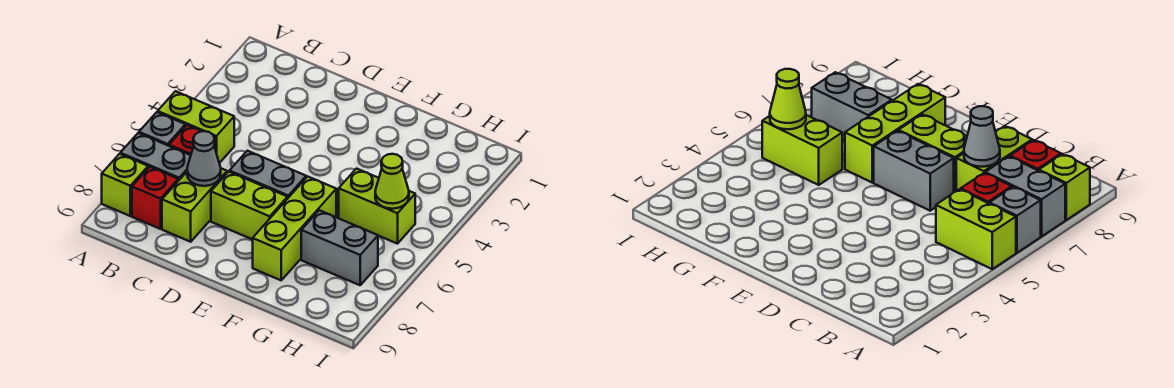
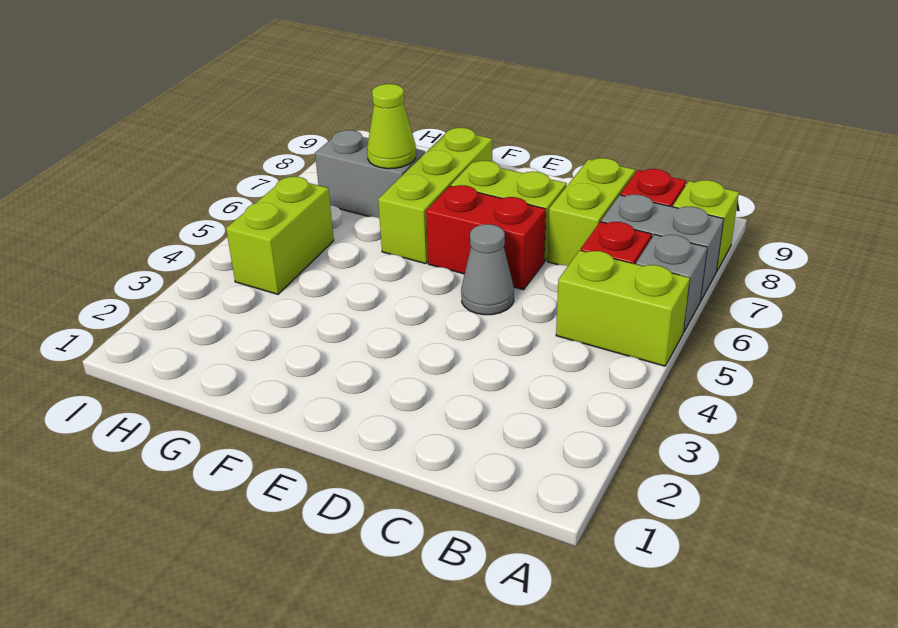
grey cone C7 level 2 -> grey cone D5 level 1
grey brick D6:E6 level 1 -> red brick D6:E6 level 1
lime brick G5:H5 level 1 -> lime brick H4:H5 level 1
lime cone H5 level 2 -> lime cone G7 level 2

